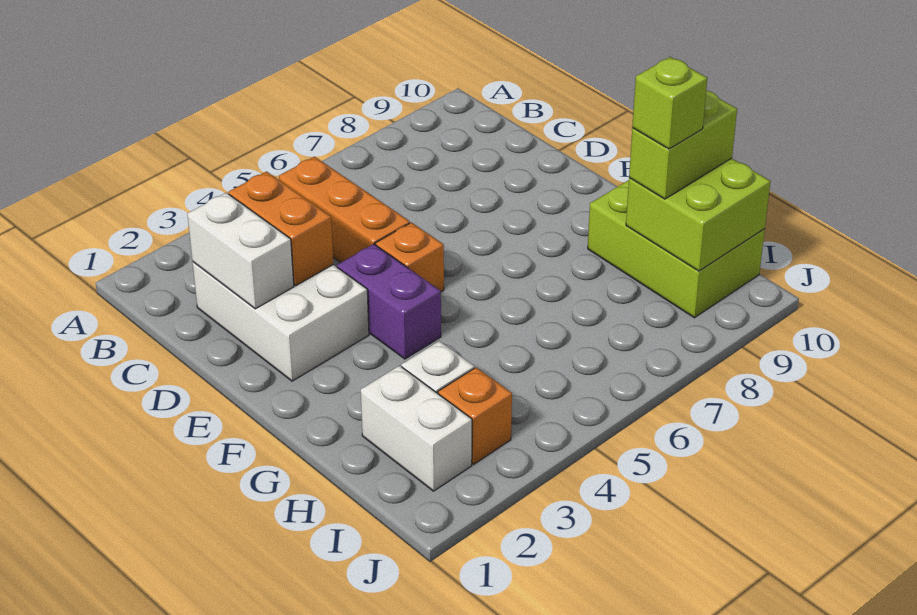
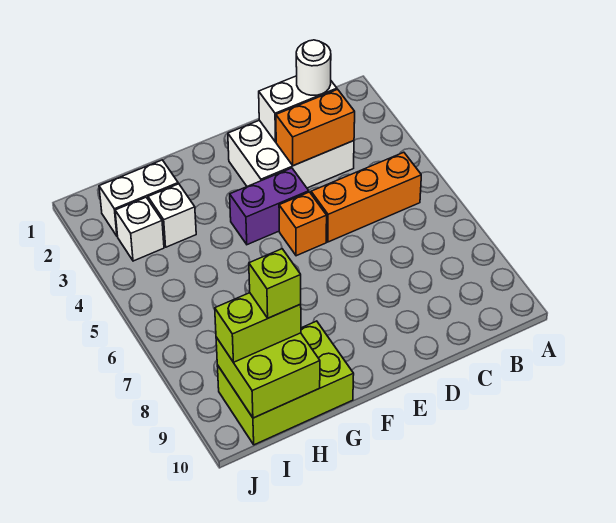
none -> white round brick C2 level 3
lime brick H9:H10 level 3 -> lime brick H9:I9 level 3
orange brick I3 level 1 -> white brick I3 level 1

